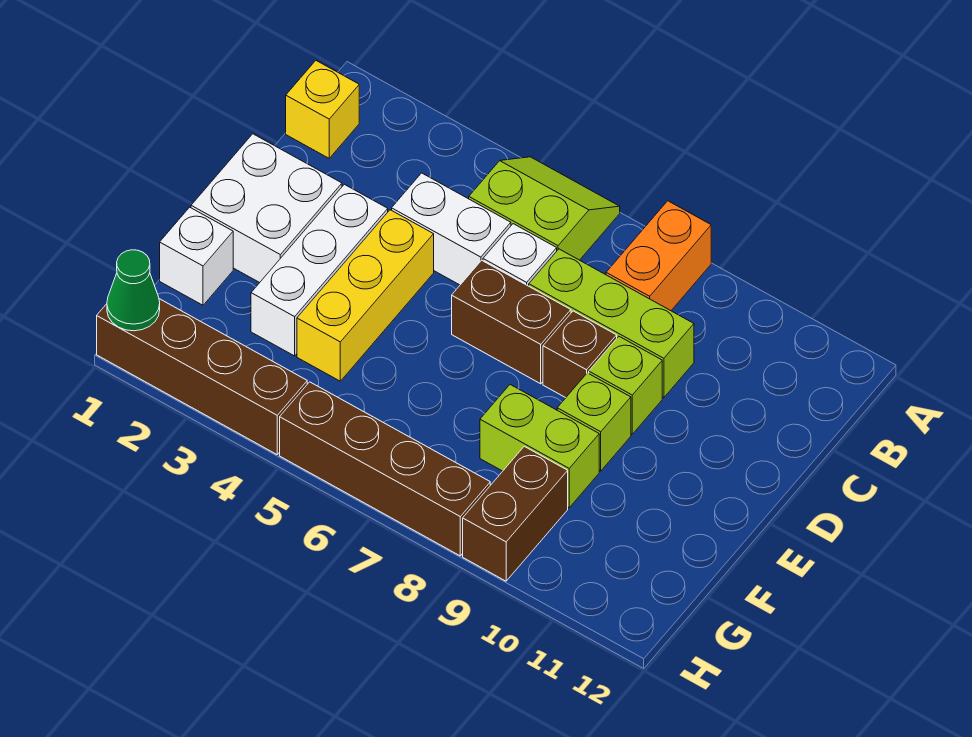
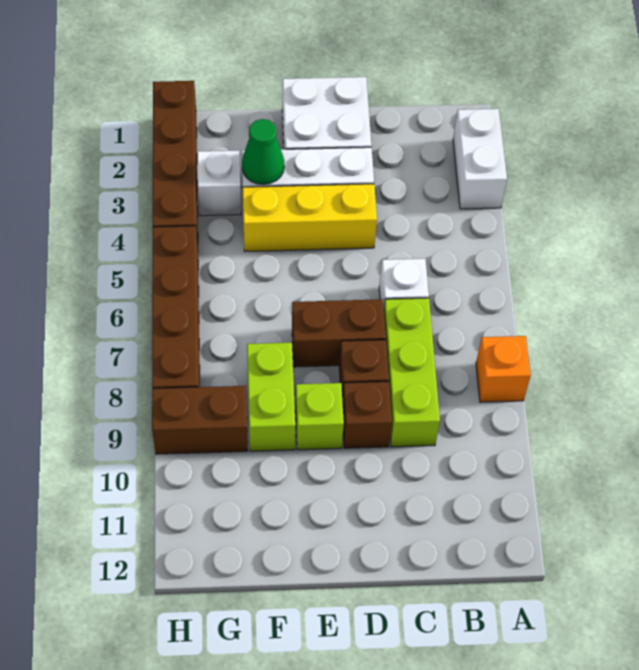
lime slope A5:B6 level 1 top B -> none
orange brick A8:B8 level 1 -> orange brick A8 level 1
yellow brick B1 level 1 -> none
white brick C4:C5 level 1 -> white brick A2:A3 level 1
brown brick D6:D7 level 1 -> brown brick D7:E7 level 1
lime brick D9 level 1 -> brown brick D9 level 1
white brick F1 level 1 -> white brick G3 level 1
green cone H1 level 2 -> green cone F3 level 2

